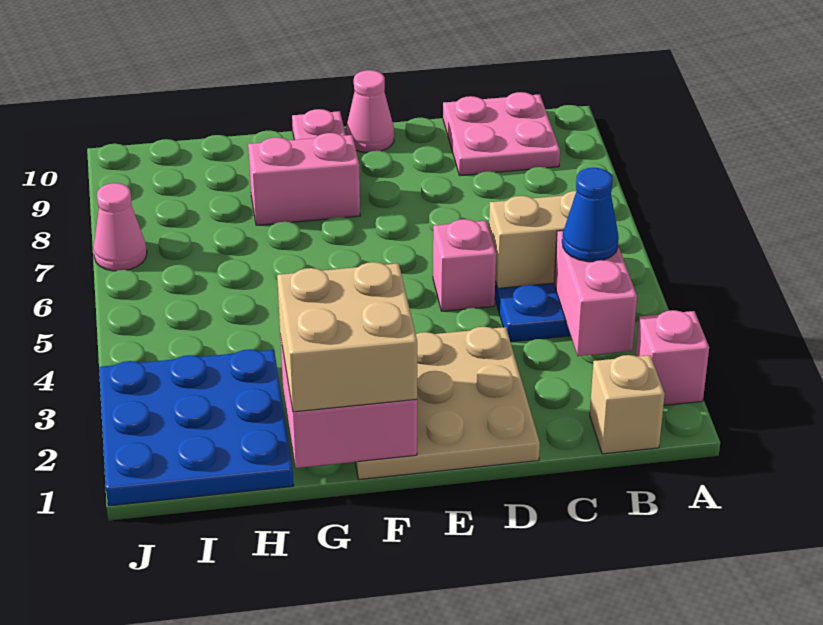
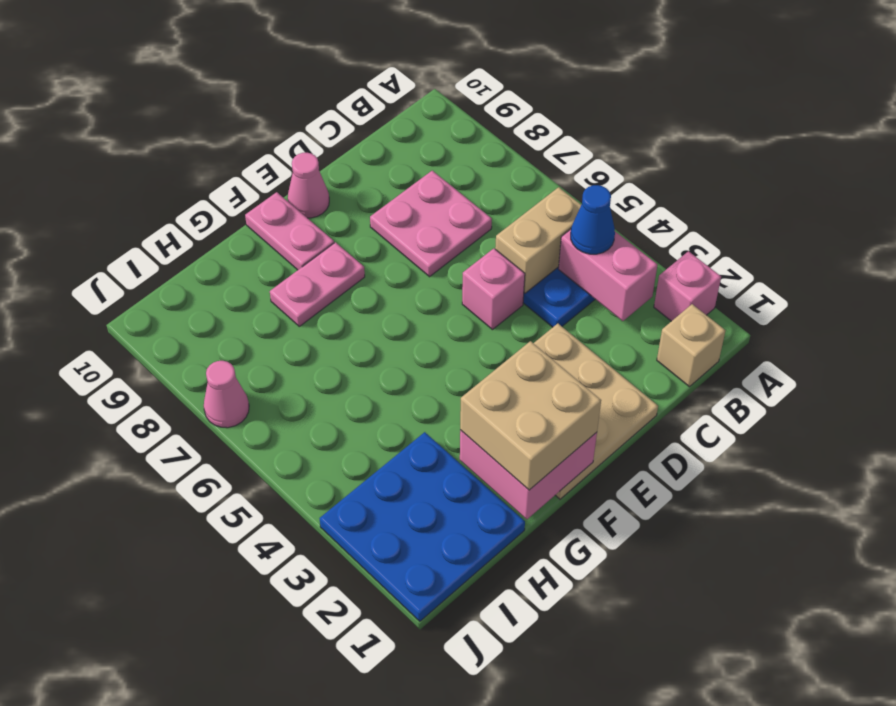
pink plate B9:C10 level 1 -> pink plate C7:D8 level 1
pink brick F8:G8 level 1 -> pink plate F8:G8 level 1

